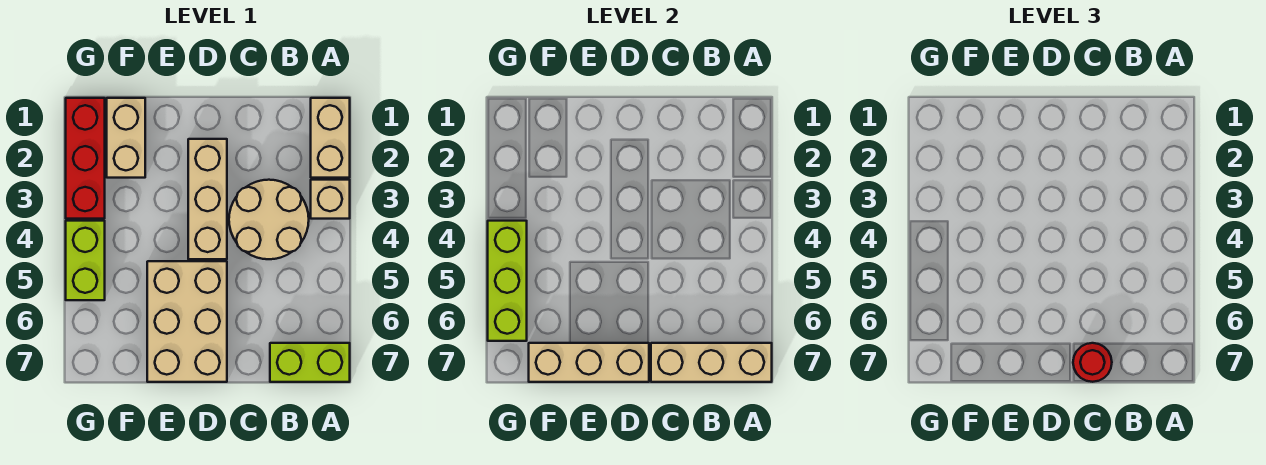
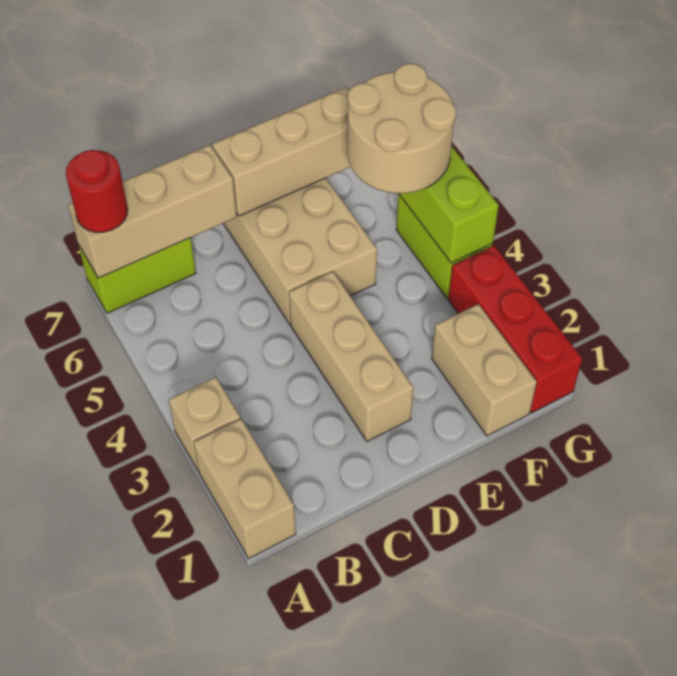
tan round brick B3:C4 level 1 -> tan round brick F5:G6 level 3
red round brick C7 level 3 -> red round brick A7 level 3

